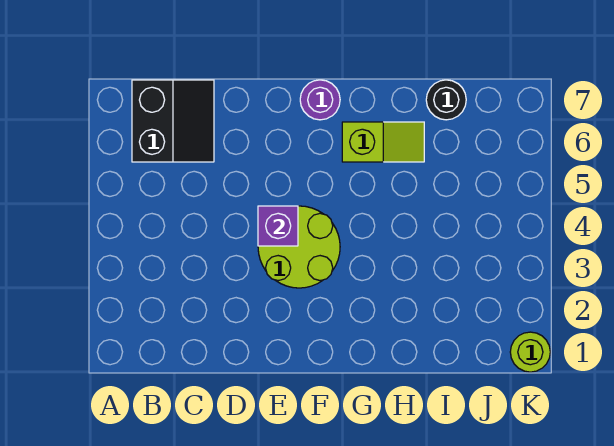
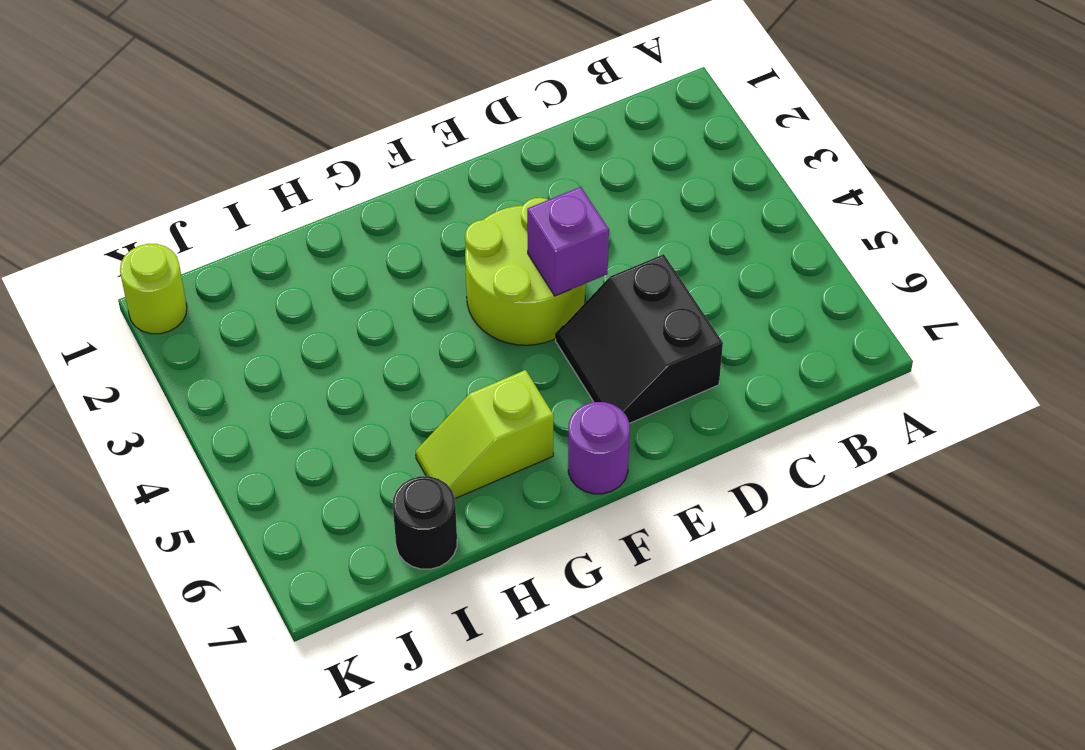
black slope B6:C7 level 1 top B -> black slope D5:E6 level 1 top D

